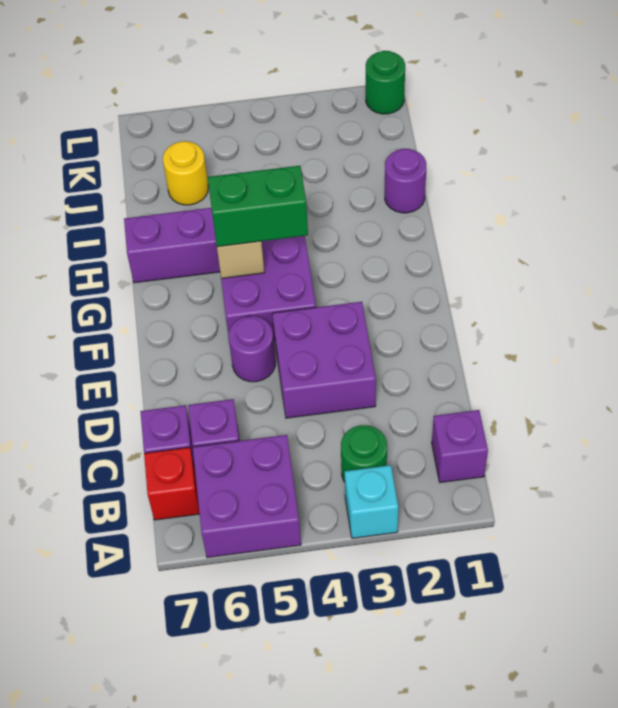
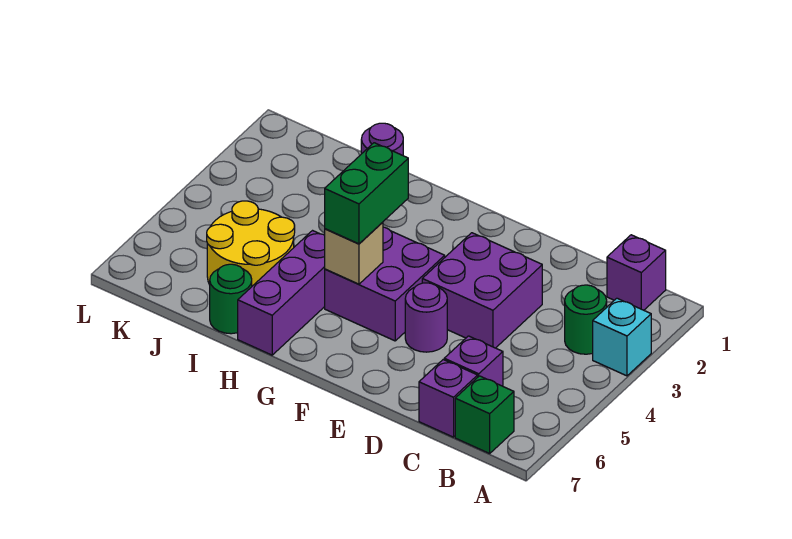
purple brick A5:B6 level 1 -> none
red brick B7 level 1 -> green brick B7 level 1
yellow round brick J6 level 1 -> yellow round brick I5:J6 level 1
green round brick L1 level 1 -> green round brick I7 level 1

